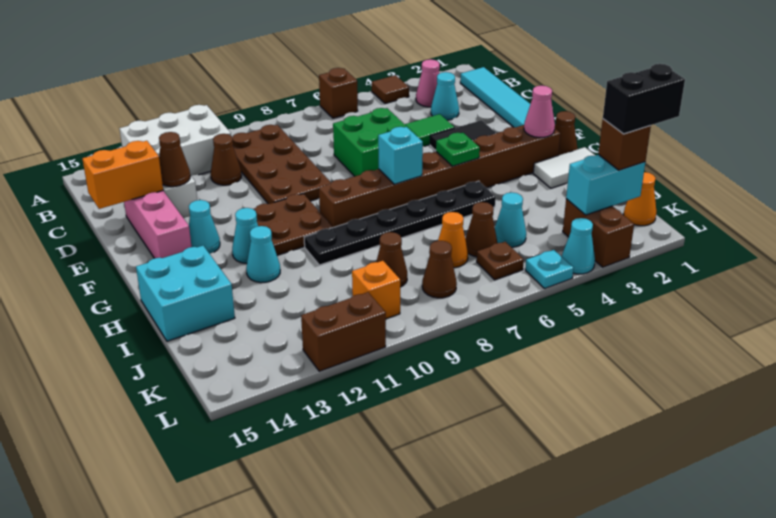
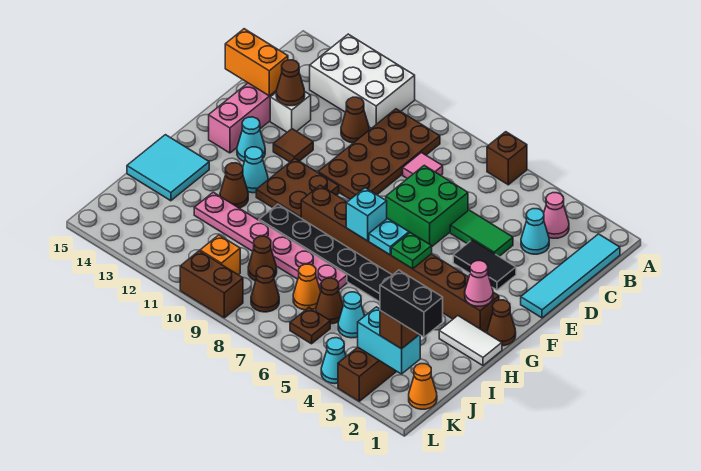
brown tile A4 level 1 -> brown tile E12 level 1
none -> pink tile C8 level 1
cyan cone H12 level 1 -> brown cone H12 level 1
cyan brick H14:I15 level 1 -> cyan tile H14:I15 level 1
none -> pink plate I7:I12 level 1
cyan plate L5 level 1 -> cyan plate G6 level 2
brown brick L11:L12 level 1 -> brown brick L9:L10 level 1

